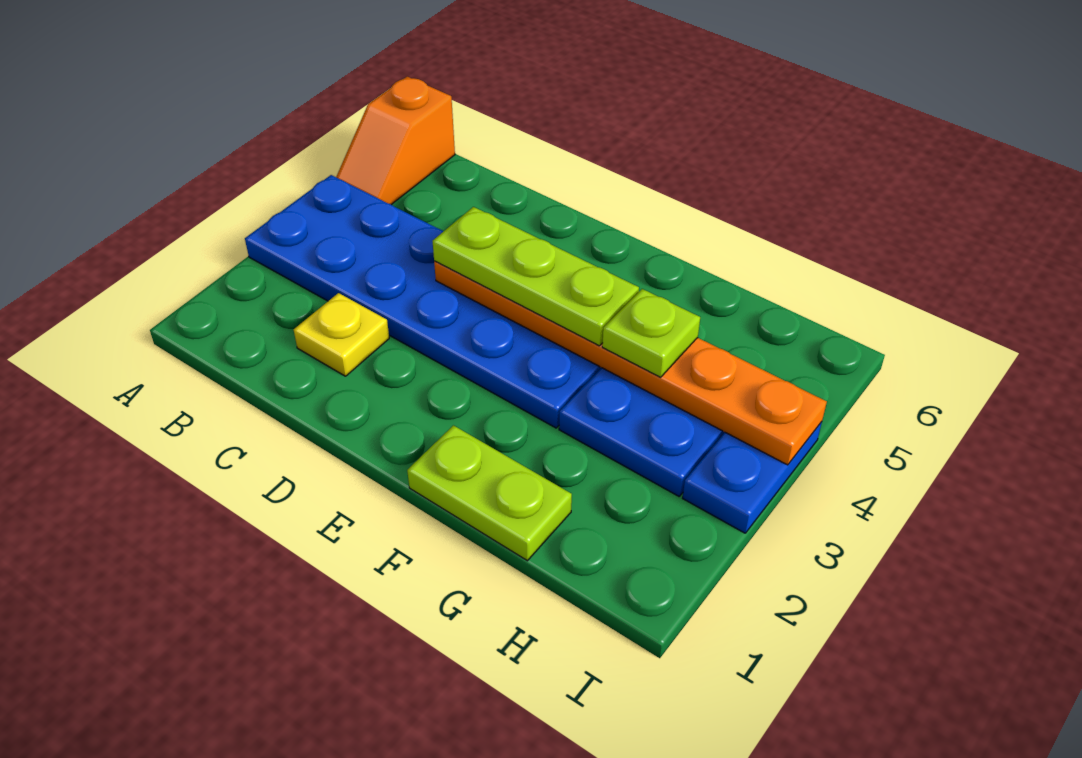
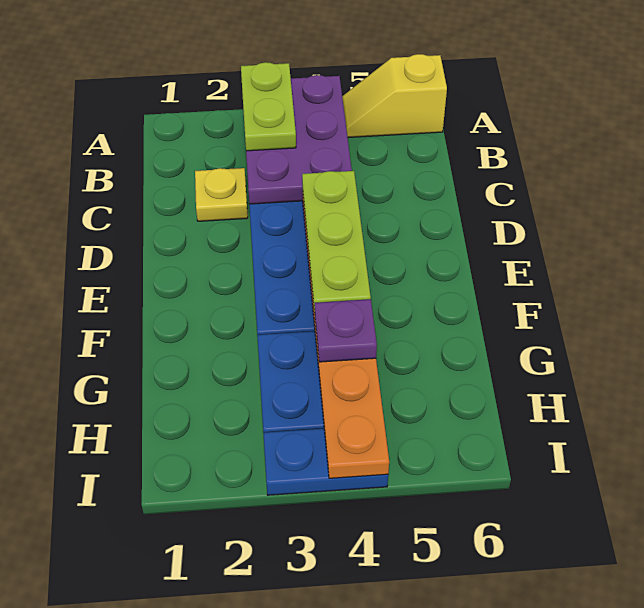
none -> purple plate A3:C4 level 2
orange slope A5:A6 level 1 top 6 -> yellow slope A5:A6 level 1 top 6
lime plate F1:G1 level 1 -> lime plate A3:B3 level 3
lime plate G4 level 3 -> purple plate G4 level 3

